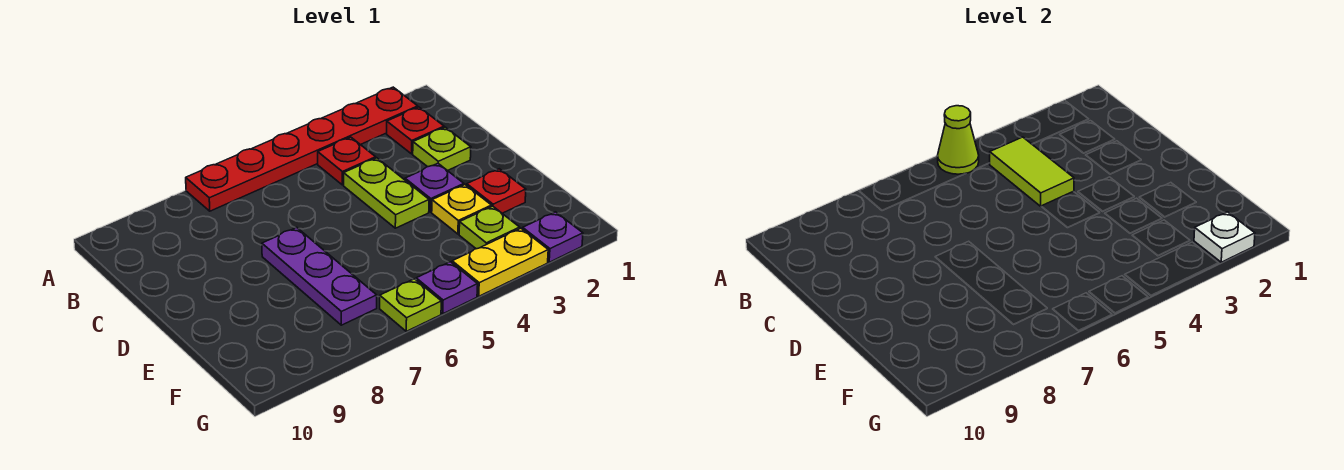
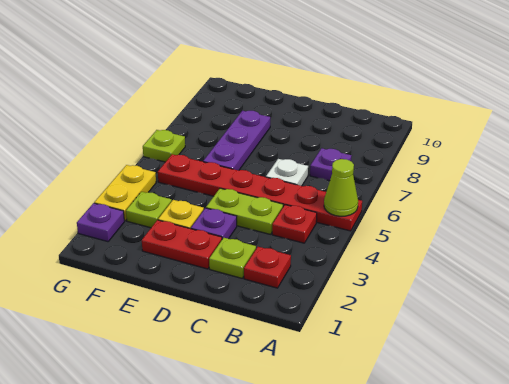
red plate A2:A7 level 1 -> red plate A5:F5 level 1
lime tile B4:C4 level 2 -> none
purple plate D7:F7 level 1 -> purple plate E6:E8 level 1
red plate E2 level 1 -> red plate D2:E2 level 1
white plate G2 level 2 -> white plate C6 level 1
purple plate G5 level 1 -> purple plate B7 level 1

